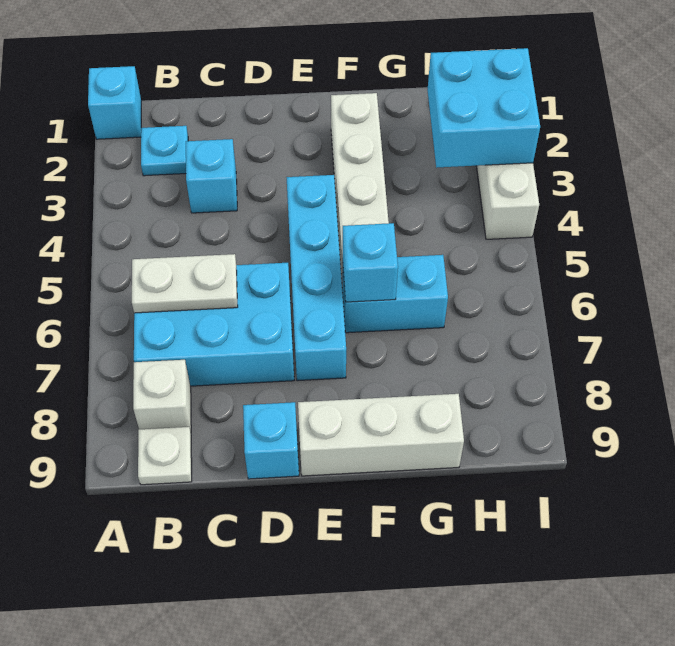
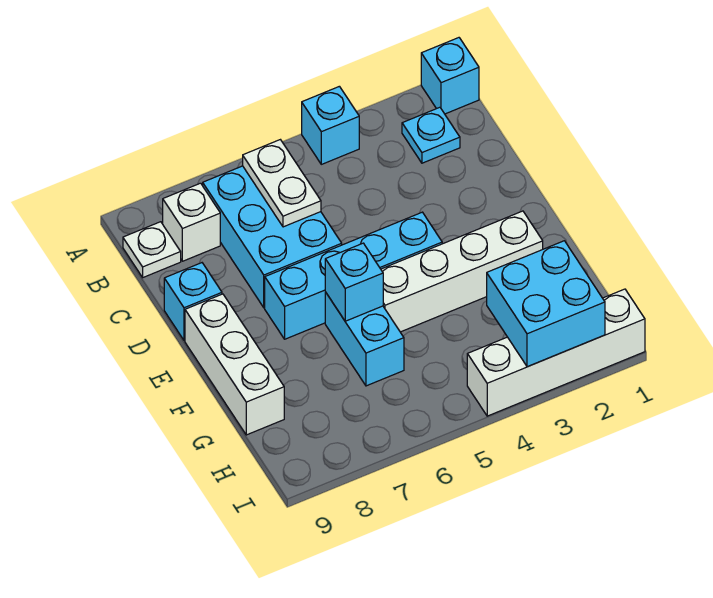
cyan brick C3 level 1 -> cyan brick A4 level 1

